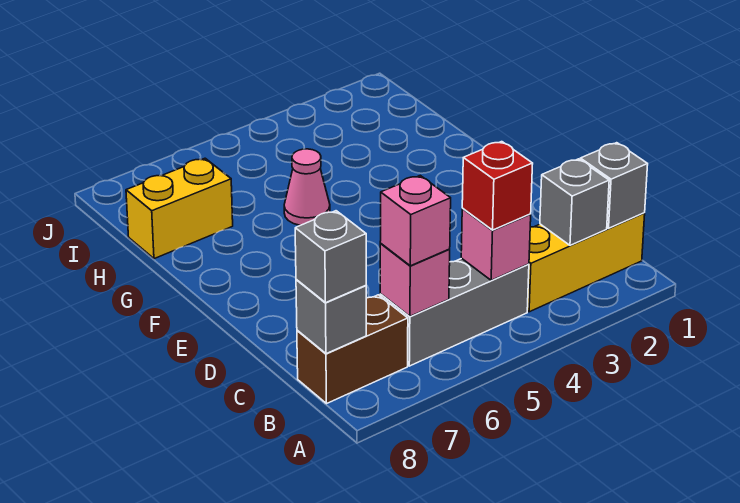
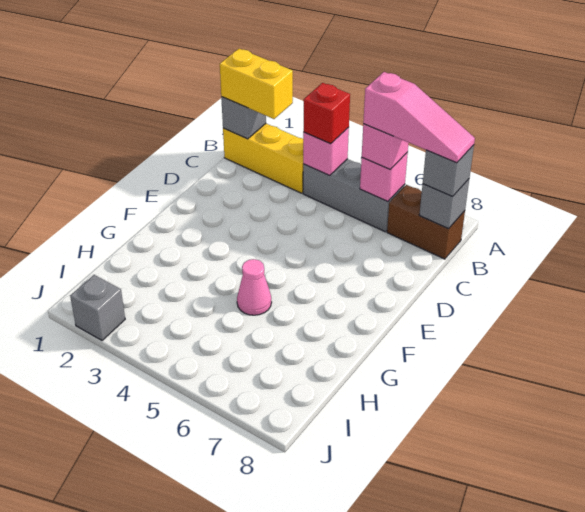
grey brick B2 level 2 -> grey brick J2 level 1
none -> pink slope B6:B8 level 4 top 6
yellow brick H7:H8 level 1 -> yellow brick B1:B2 level 3

